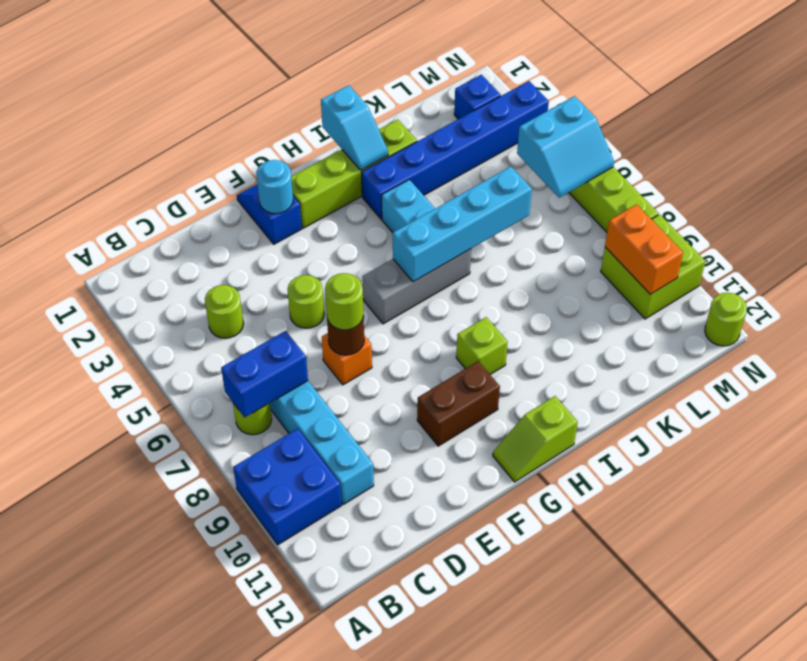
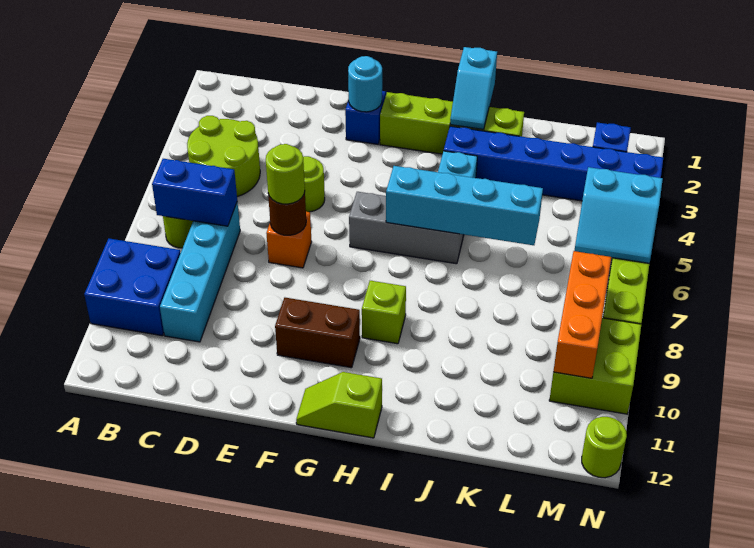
lime round brick C4 level 1 -> lime round brick B4:C5 level 1
orange brick M9:M10 level 2 -> orange brick M8:M10 level 2

